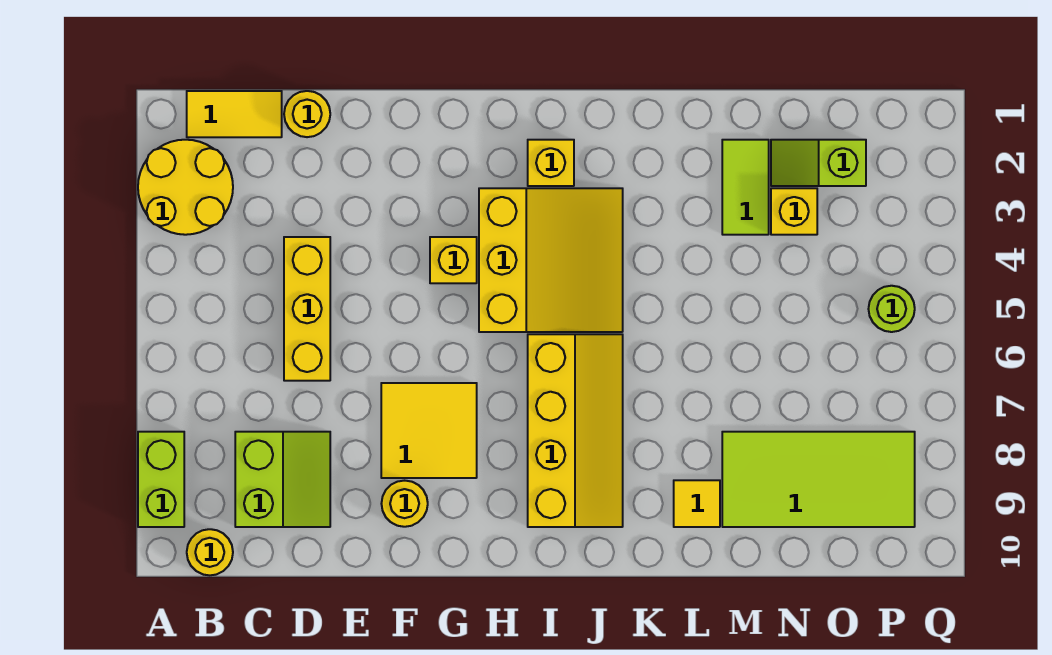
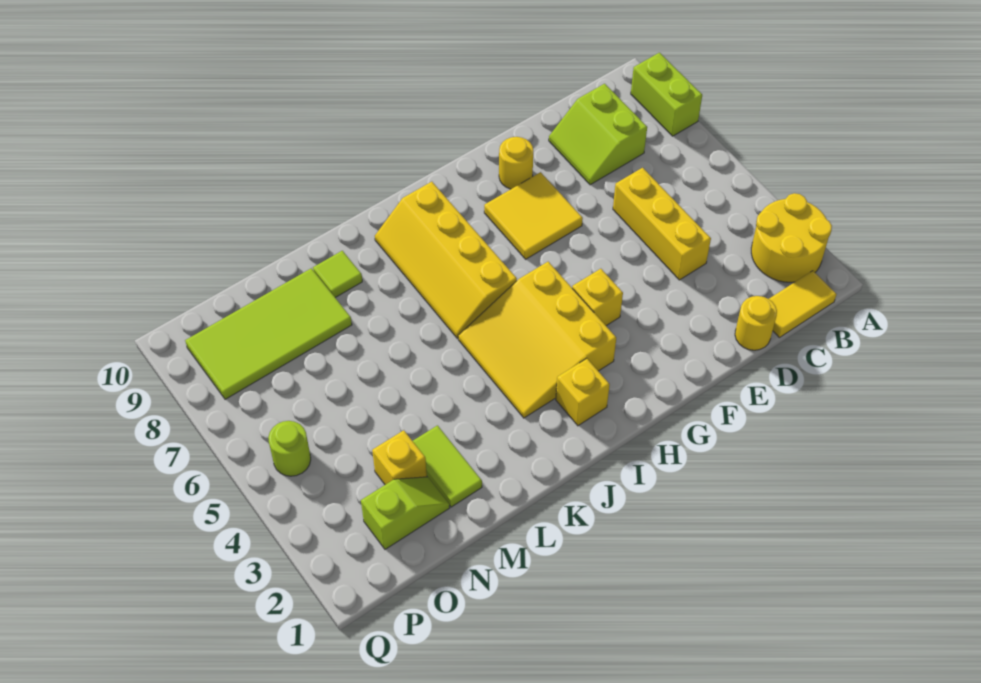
yellow round brick B10 level 1 -> none
yellow tile L9 level 1 -> lime tile L9 level 1

